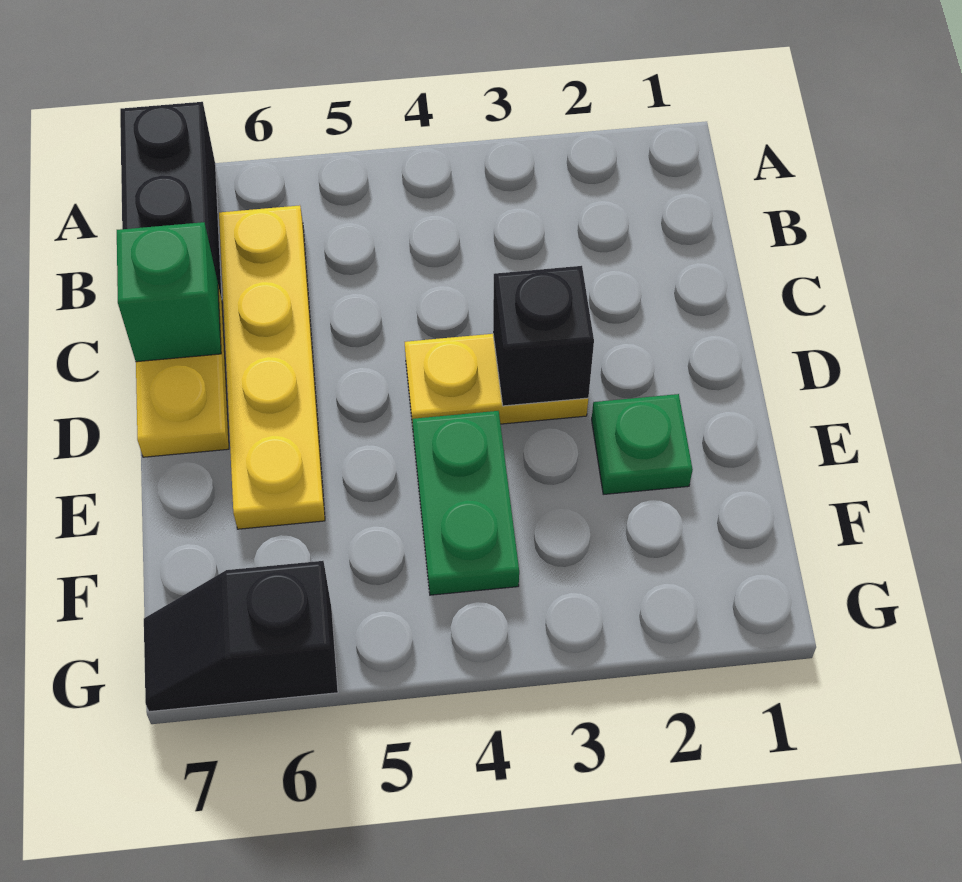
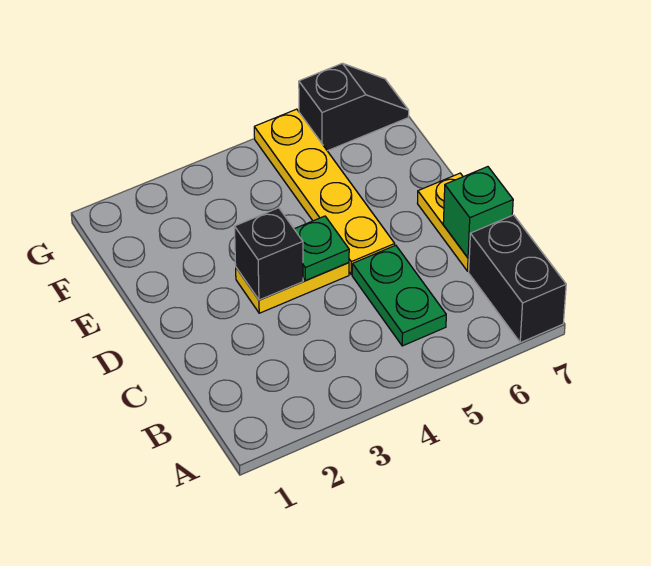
yellow plate B6:E6 level 1 -> yellow plate D5:G5 level 1
green plate E2 level 1 -> green plate D4 level 2
green plate E4:F4 level 1 -> green plate B5:C5 level 1

